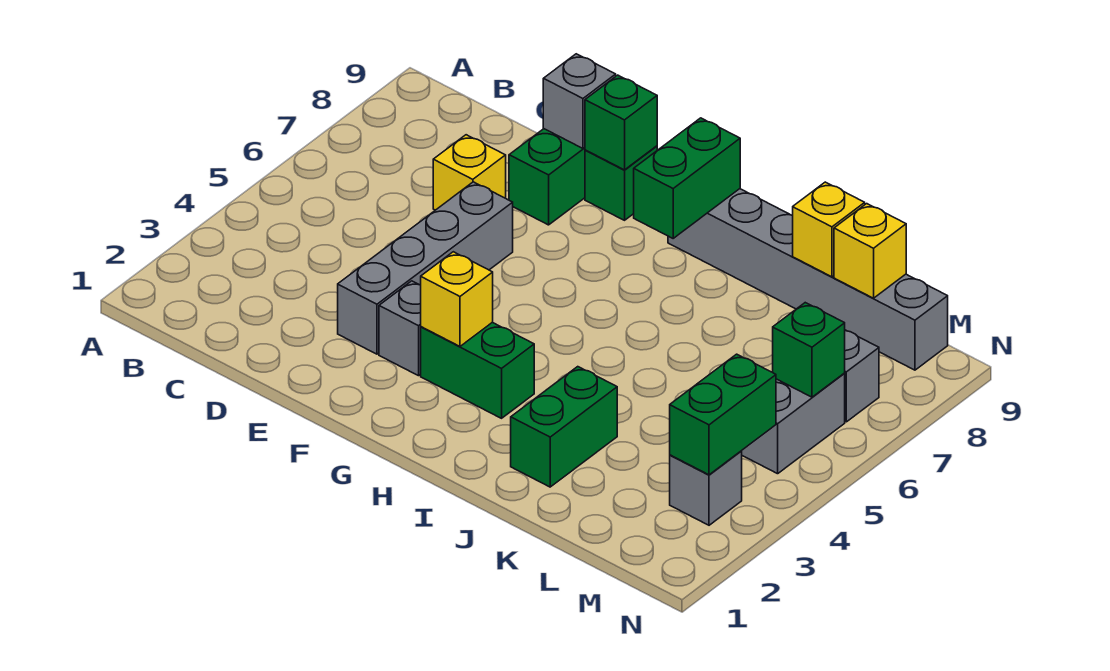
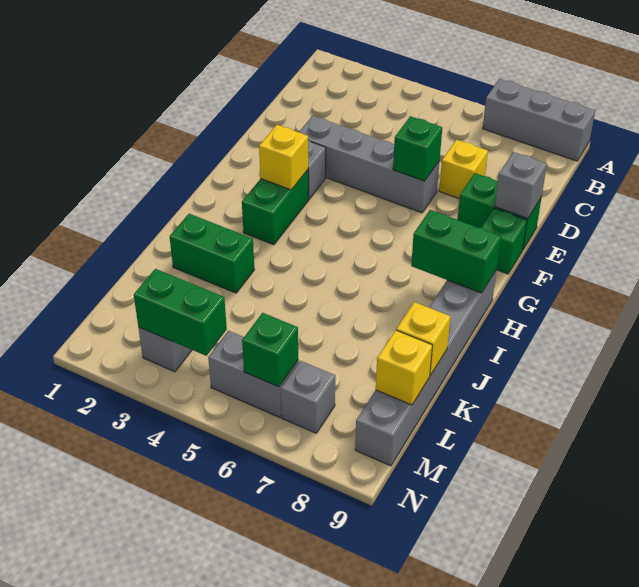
none -> grey brick A7:A9 level 1
green brick F9 level 2 -> green brick E6 level 2

